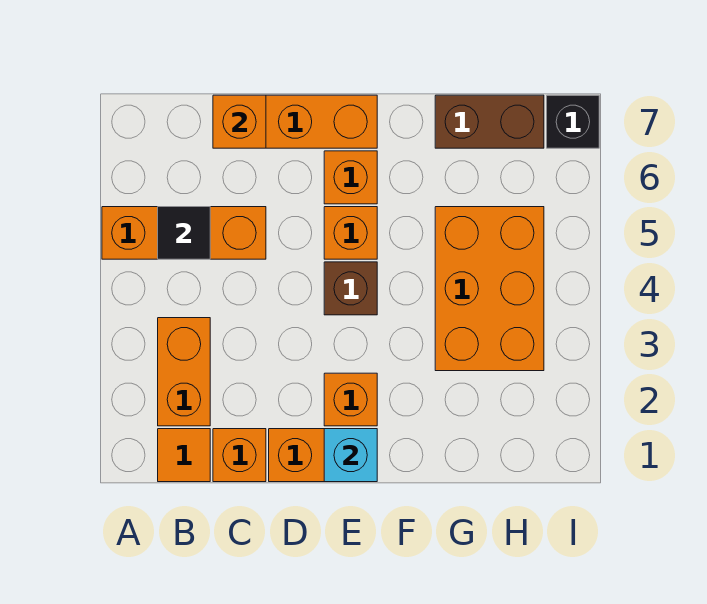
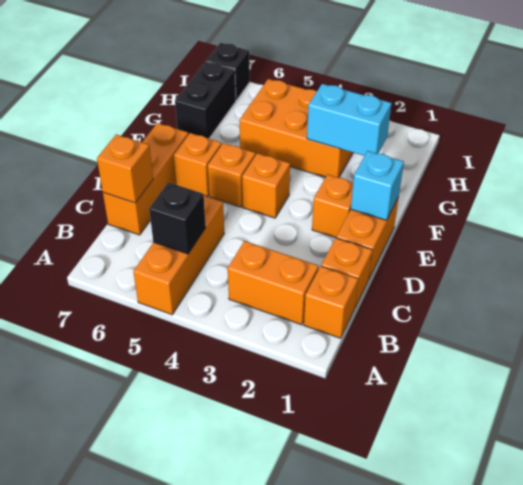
orange tile B1 level 1 -> orange brick B1 level 1
black tile B5 level 2 -> black brick B5 level 2
brown brick E4 level 1 -> orange brick E4 level 1
none -> cyan brick G2:G3 level 2
brown brick G7:H7 level 1 -> black brick G7:H7 level 1

